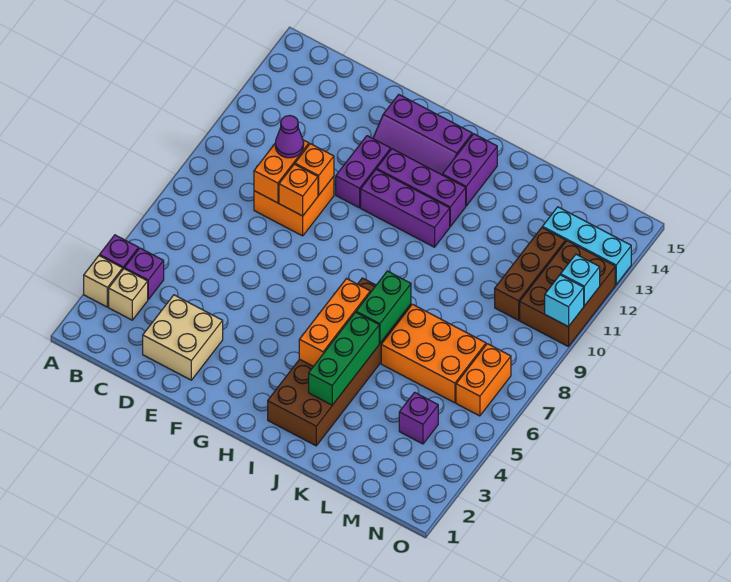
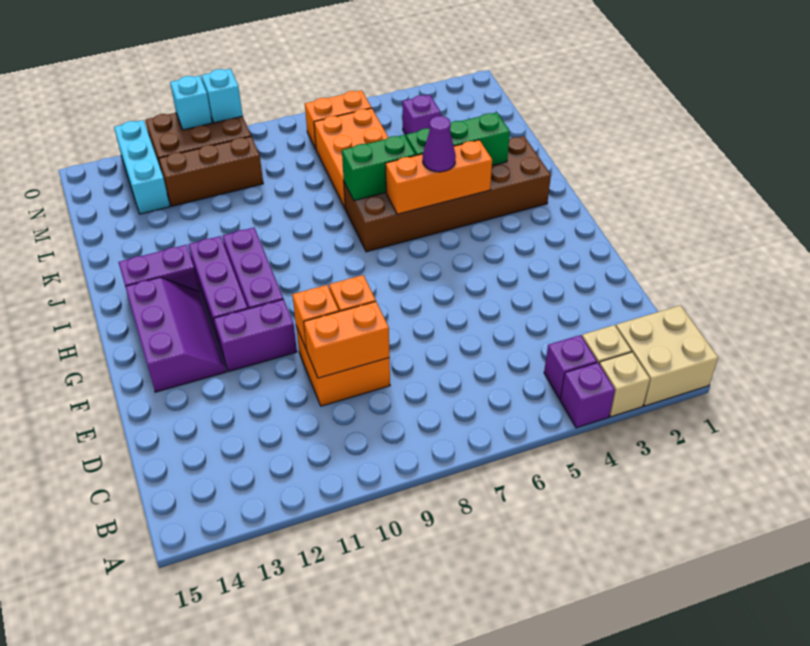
tan brick D2:E3 level 1 -> tan brick A1:B2 level 1
purple cone D10 level 3 -> purple cone I5 level 3

